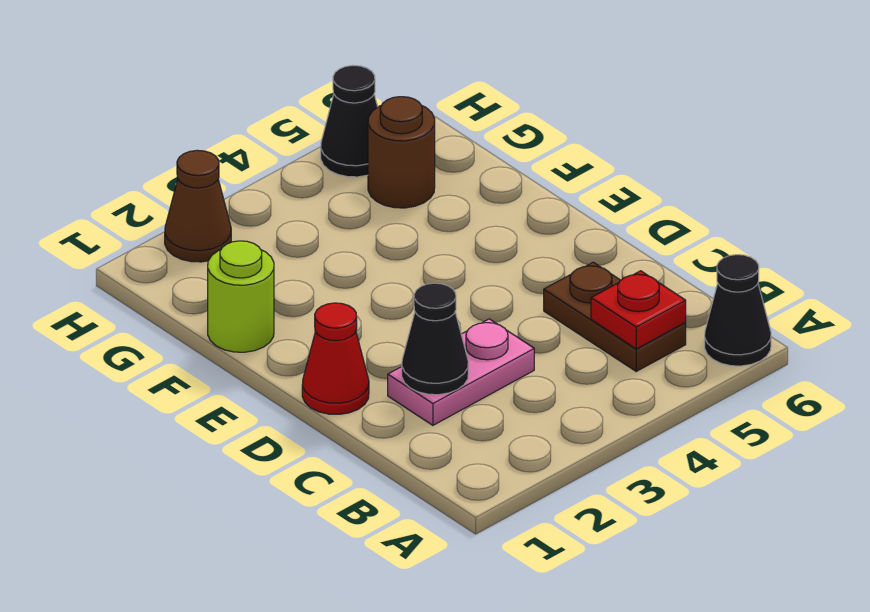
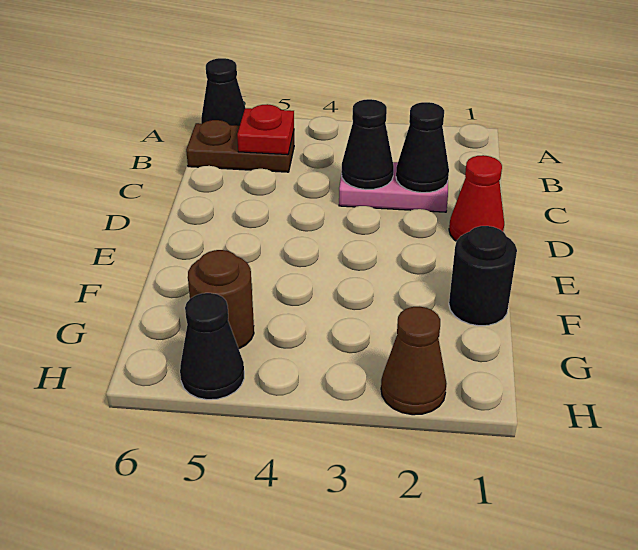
brown plate B5:C5 level 1 -> brown plate B5:B6 level 1
none -> black cone C3 level 2
lime round brick F1 level 1 -> black round brick F1 level 1

